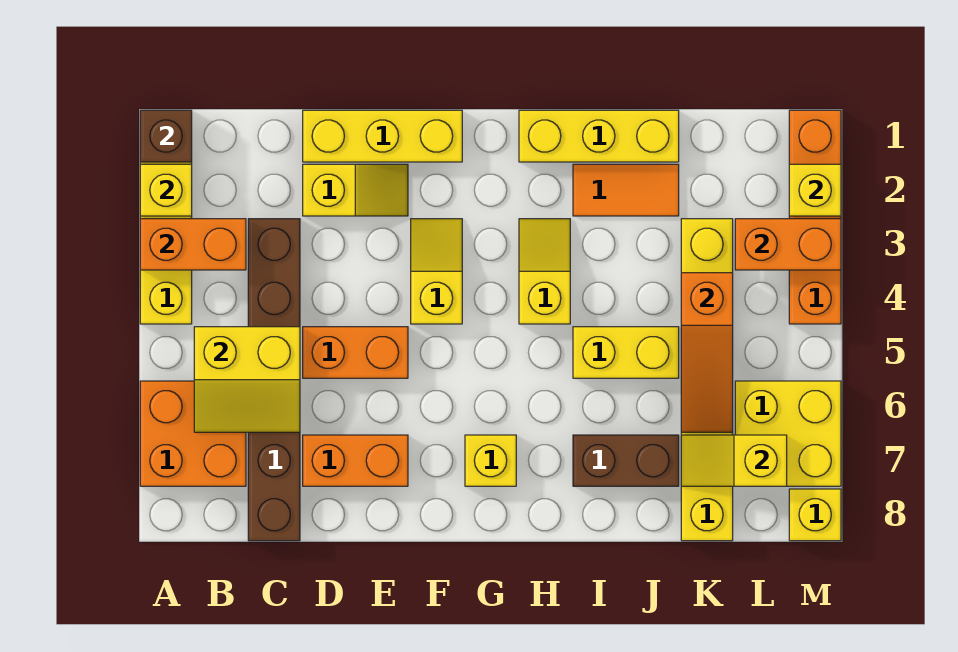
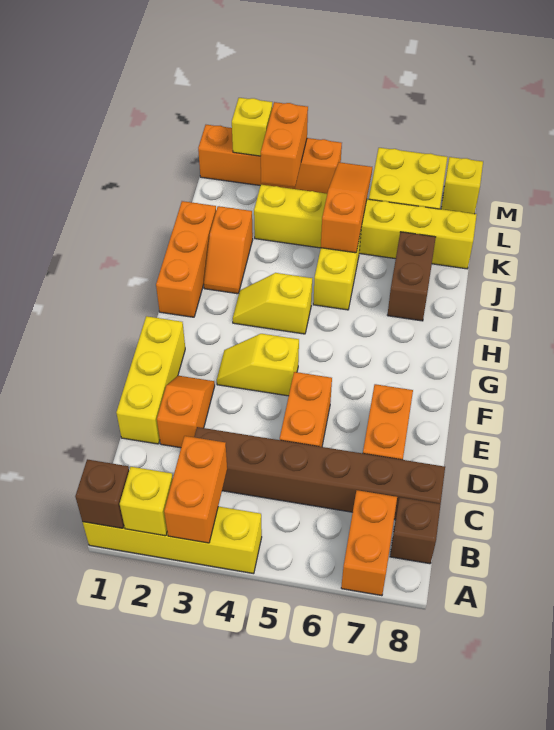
orange brick A6:B7 level 1 -> orange brick A7:B7 level 1
yellow slope B5:C6 level 2 top 5 -> none
none -> brown brick B8 level 1
yellow slope D2:E2 level 1 top D -> orange slope D2:E2 level 1 top D
yellow brick G7 level 1 -> none
yellow brick H1:J1 level 1 -> orange brick H1:J1 level 1
orange tile I2:J2 level 1 -> orange slope I2:J2 level 1 top J
orange slope K4:K6 level 2 top 4 -> orange slope J5:L5 level 2 top J
yellow slope K7:L7 level 2 top L -> none

